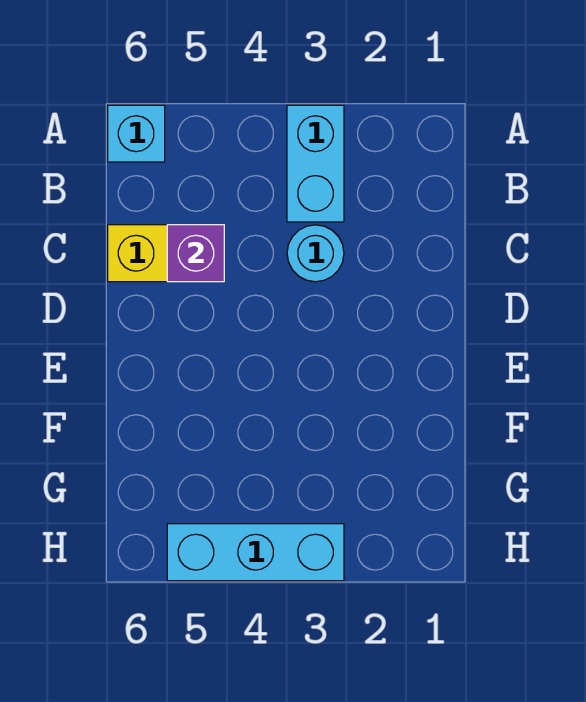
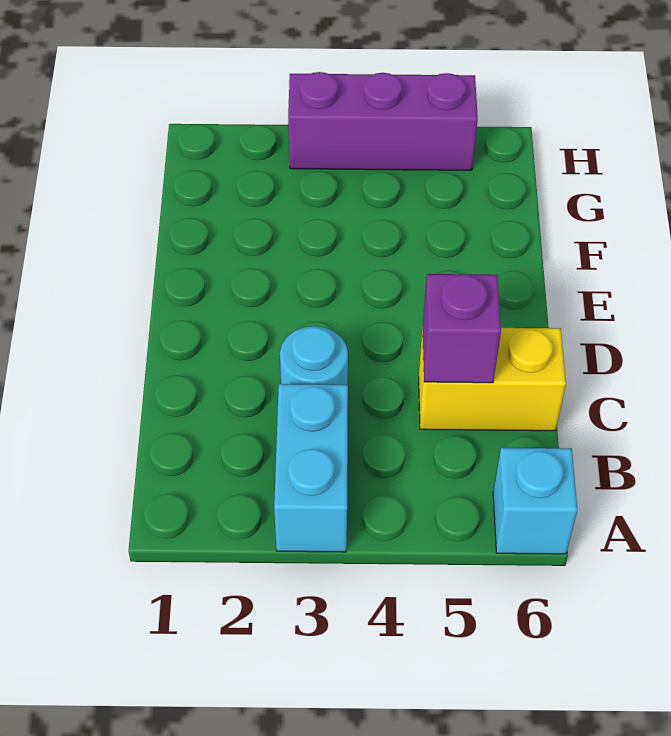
cyan brick H3:H5 level 1 -> purple brick H3:H5 level 1

